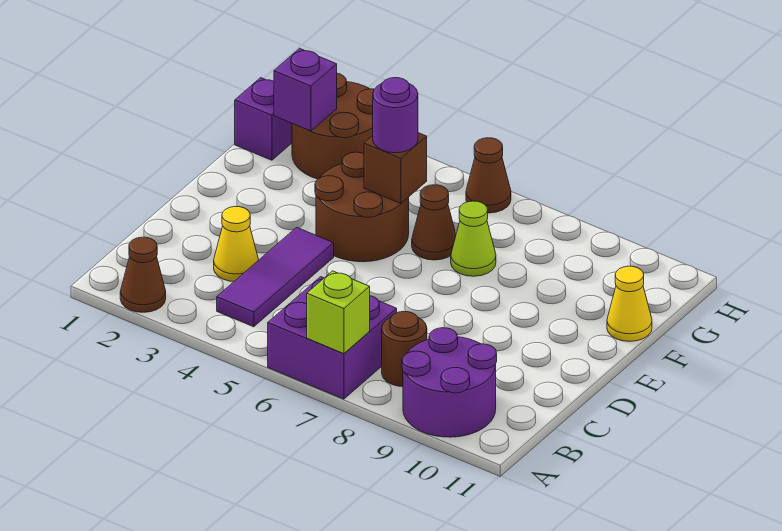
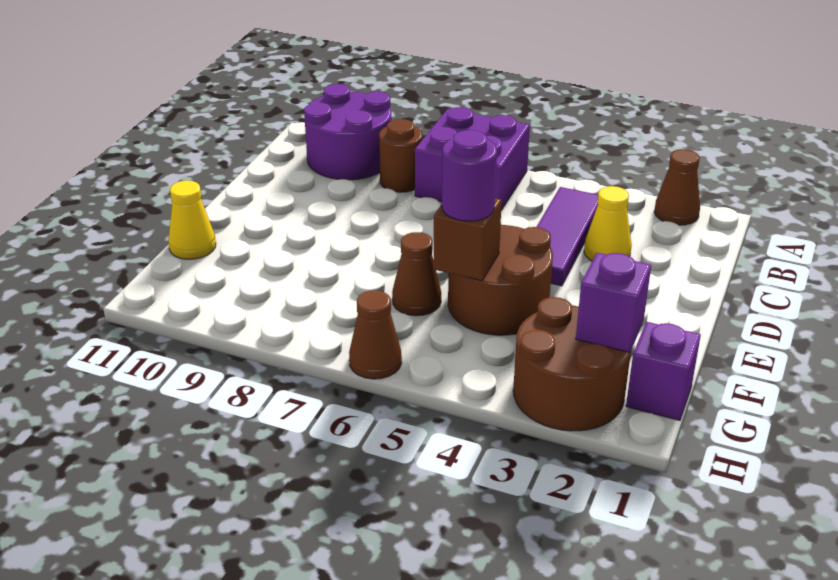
lime brick A7 level 2 -> none
lime cone F7 level 1 -> none

